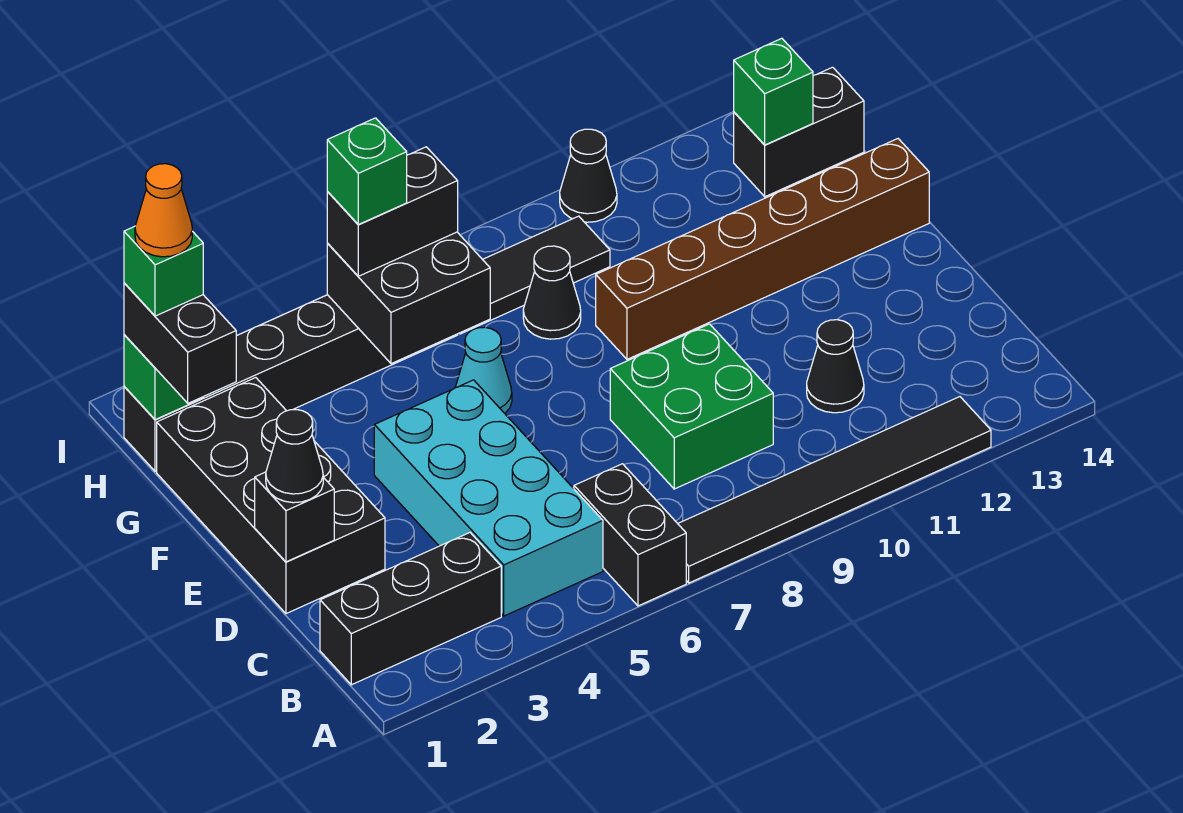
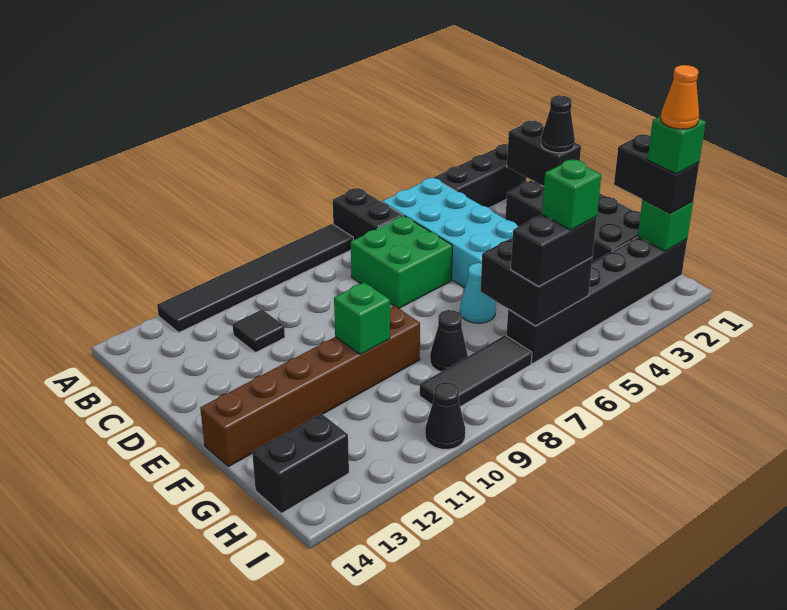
green brick C8:D9 level 1 -> green brick C6:D7 level 1
black cone C11 level 1 -> black tile C11 level 1
black brick D1 level 2 -> black brick C1:D1 level 2
green brick H13 level 2 -> green brick F10 level 2

